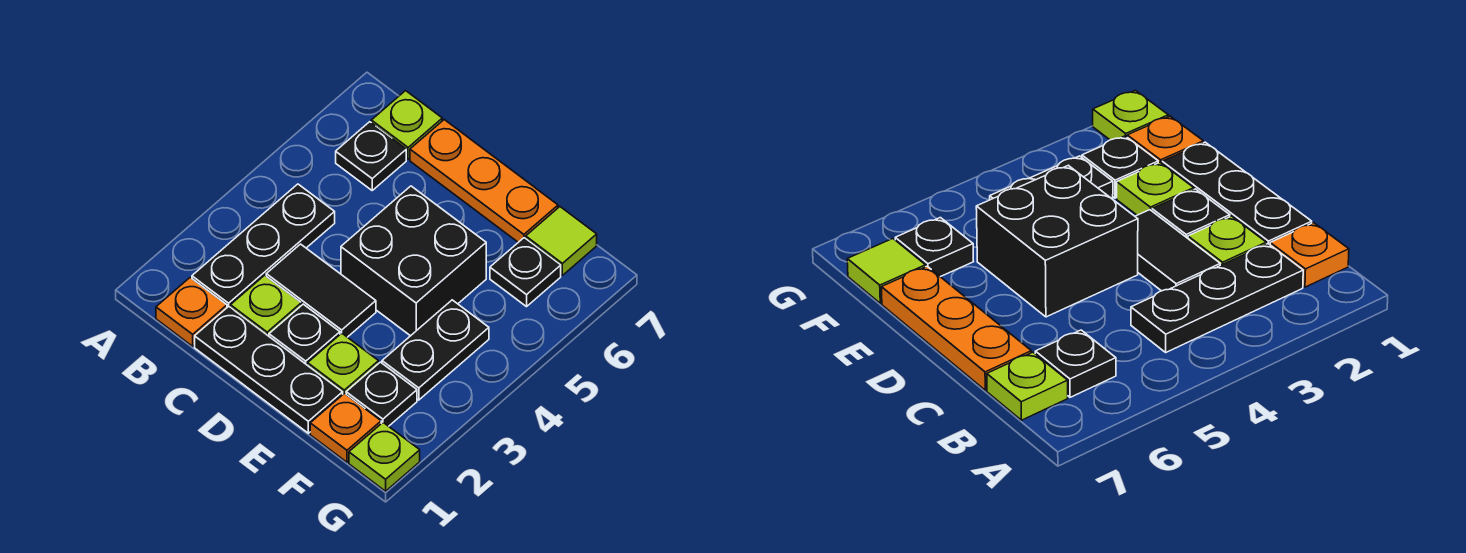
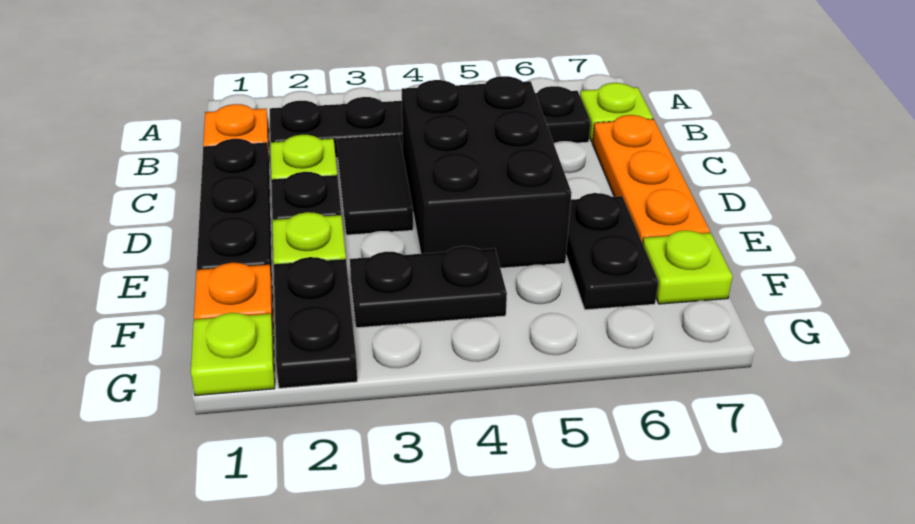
black brick D4:E5 level 1 -> black brick C4:E5 level 1
black plate F2 level 1 -> black plate F2:G2 level 1
black plate F6 level 1 -> black plate E6:F6 level 1
lime tile F7 level 1 -> lime plate F7 level 1

